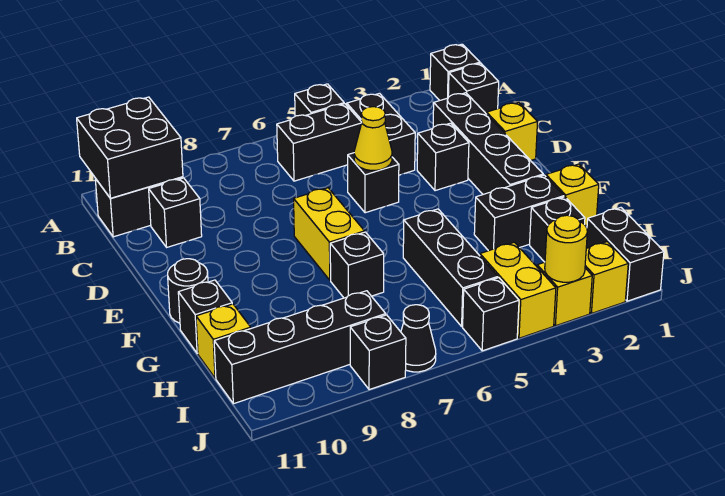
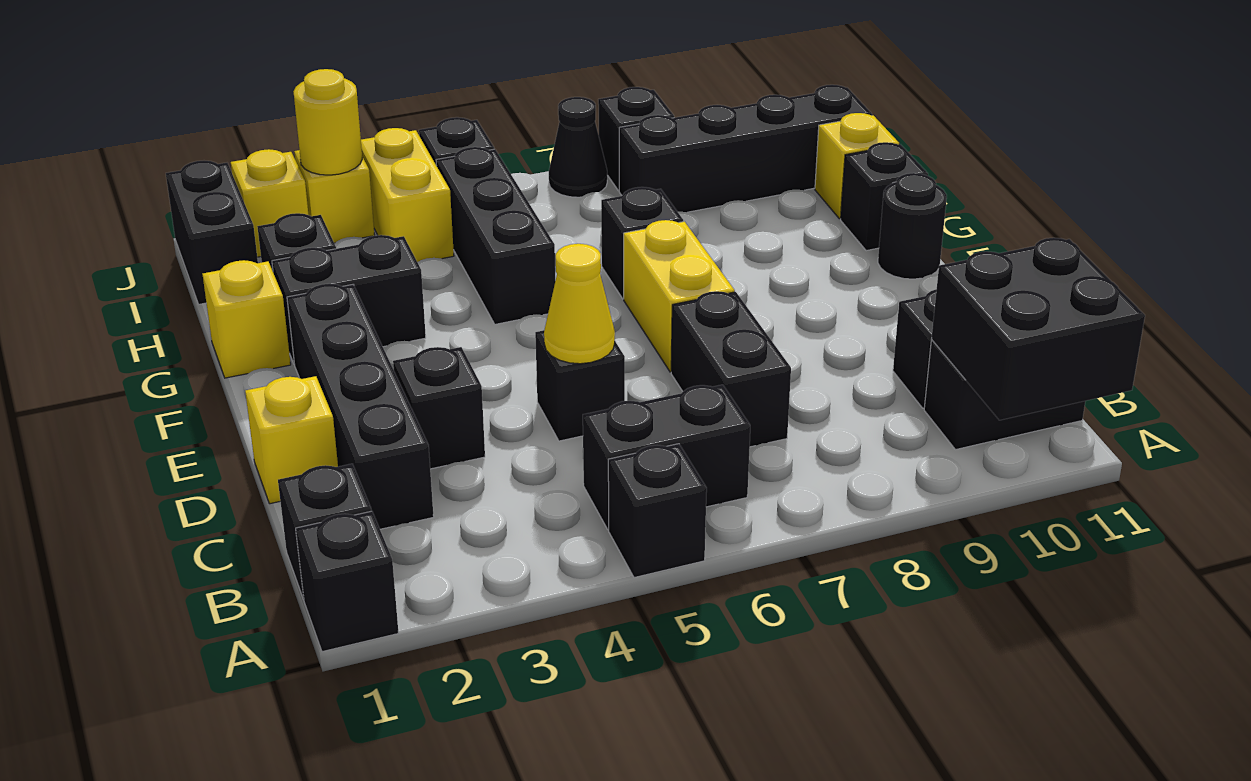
black brick B4:C4 level 1 -> black brick C7:D7 level 1

